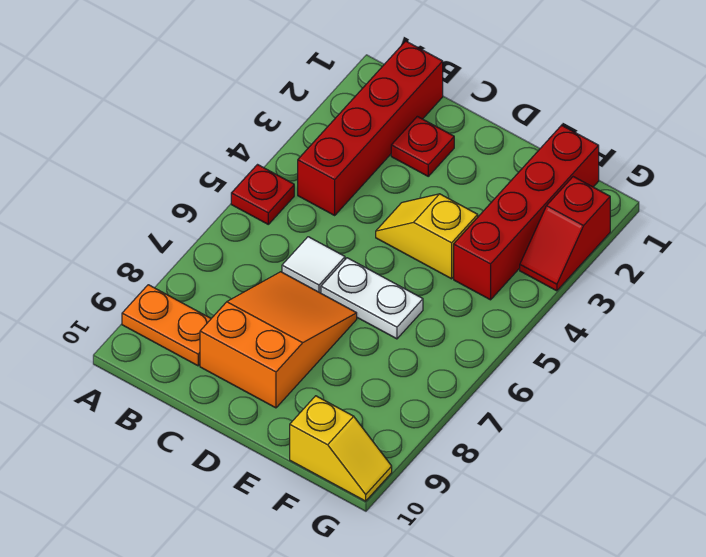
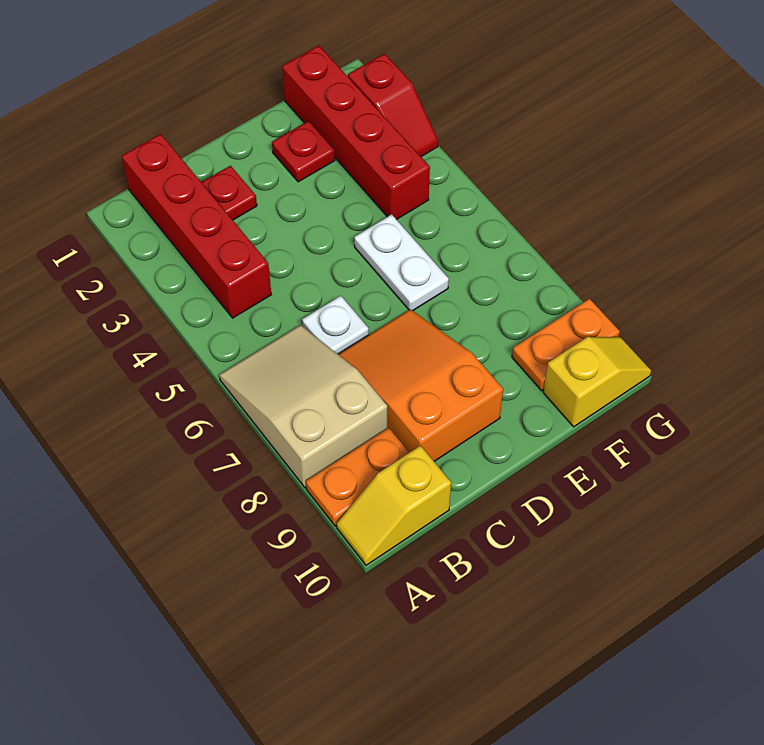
red plate A5 level 1 -> red plate E2 level 1
none -> tan slope A6:B8 level 1 top 8
white tile C6 level 1 -> white plate C6 level 1
yellow slope D4:E4 level 1 top E -> yellow slope A10:B10 level 1 top B
white plate D6:E6 level 1 -> white plate E5:E6 level 1
none -> orange plate F9:G9 level 1

